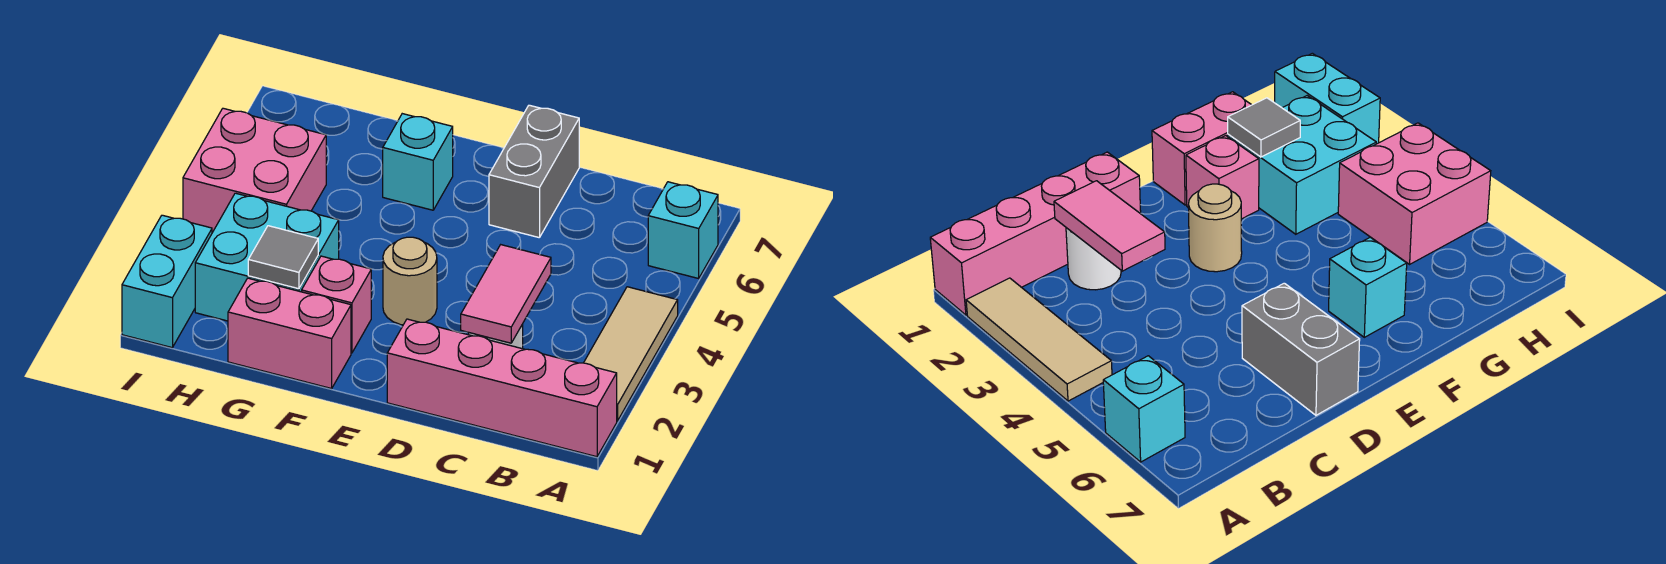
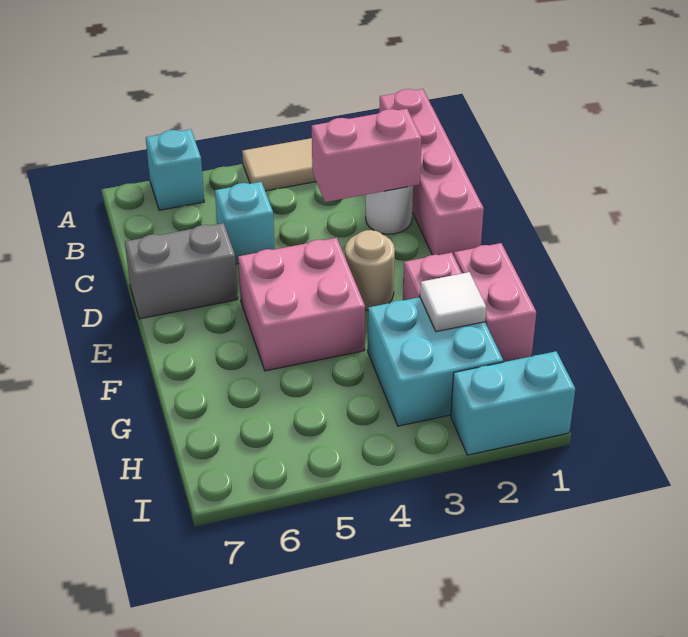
pink tile C2:C3 level 2 -> pink brick C2:C3 level 2
cyan brick F6 level 1 -> cyan brick C5 level 1
grey tile G2 level 2 -> white tile G2 level 2
pink brick H4:I5 level 1 -> pink brick E4:F5 level 1

